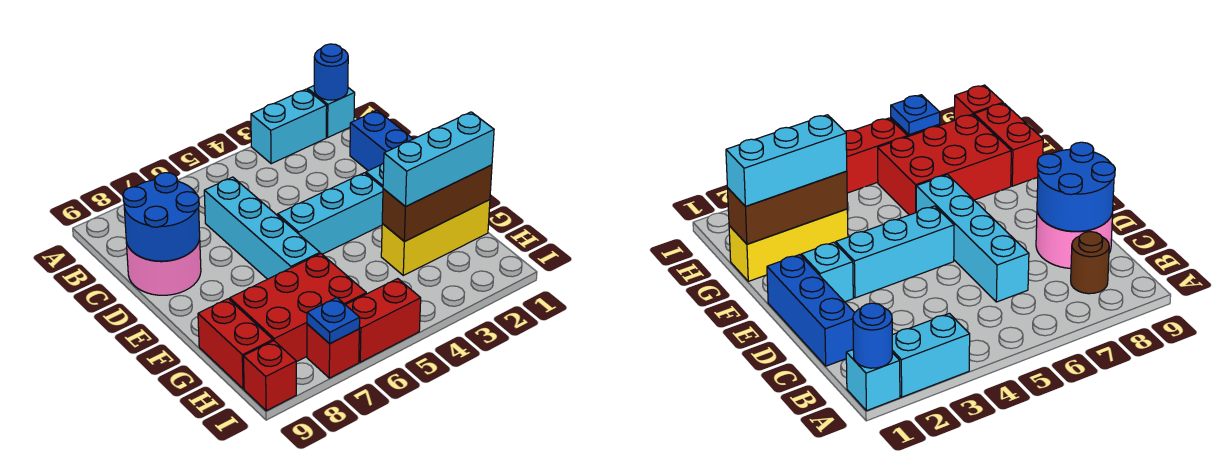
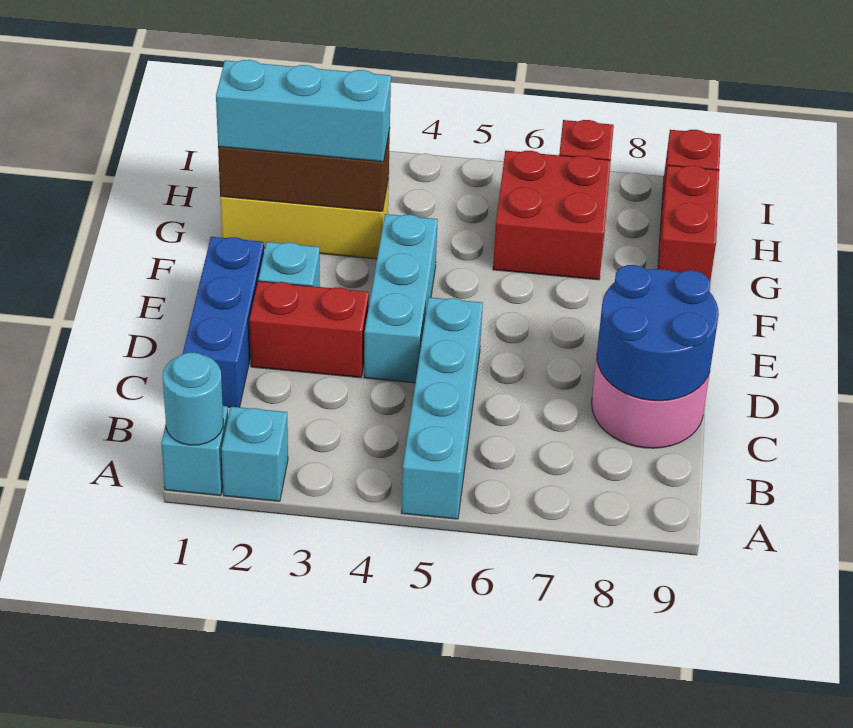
blue round brick A1 level 2 -> cyan round brick A1 level 2
cyan brick A2:A3 level 1 -> cyan brick A2 level 1
brown round brick B8 level 1 -> none
cyan brick C6:F6 level 1 -> cyan brick A5:D5 level 1
cyan brick E3:E5 level 1 -> cyan brick D4:F4 level 1
red brick G6:H8 level 1 -> red brick G6:H7 level 1
red brick I5:I6 level 1 -> red brick D2:D3 level 1
blue plate I7 level 2 -> none

